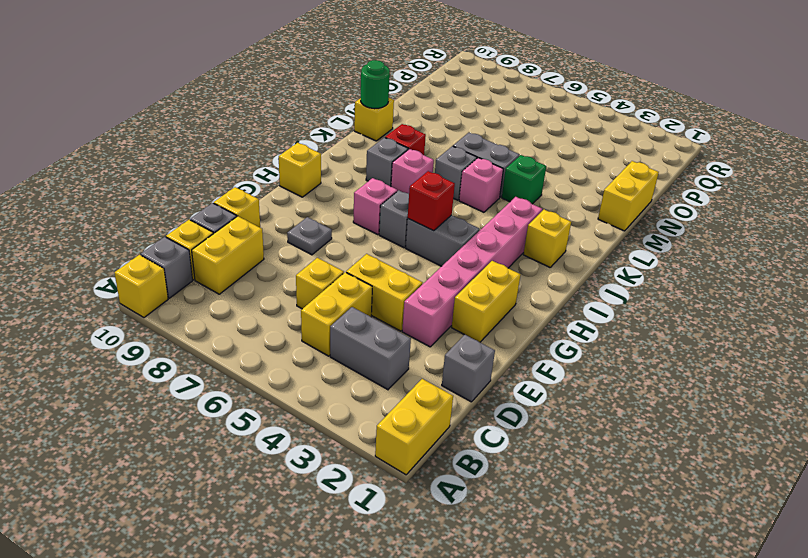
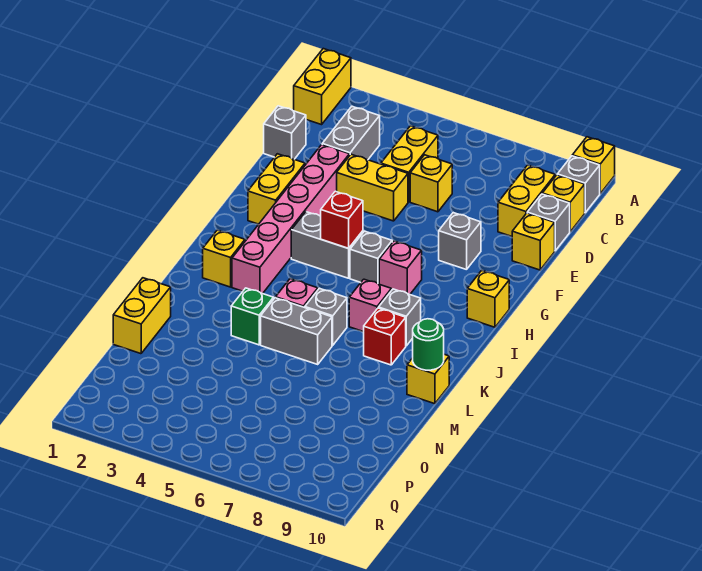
grey brick C3:C4 level 1 -> grey brick C3:D3 level 1
grey plate F8 level 1 -> grey brick F8 level 1

